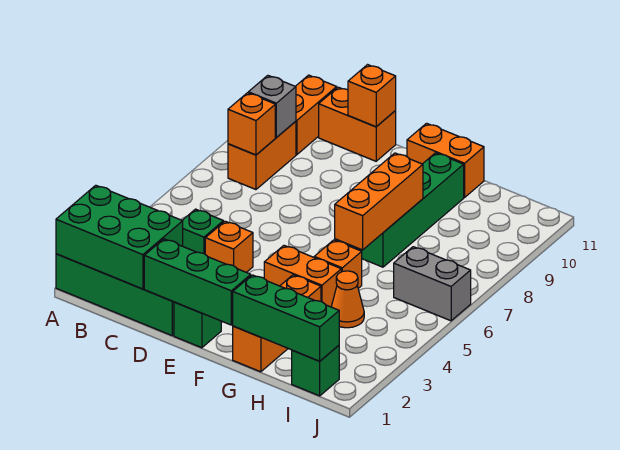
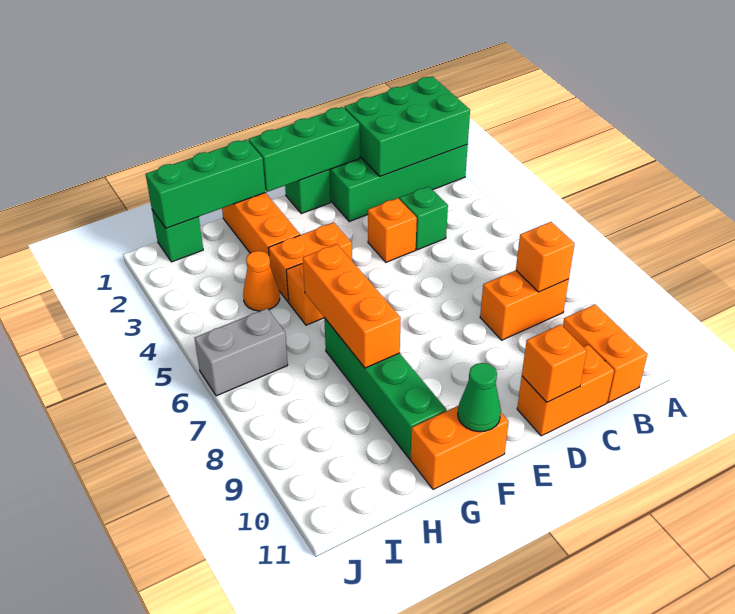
orange brick B8:B9 level 1 -> orange brick B8:C8 level 1
grey brick B9 level 2 -> none
none -> green cone F11 level 2

